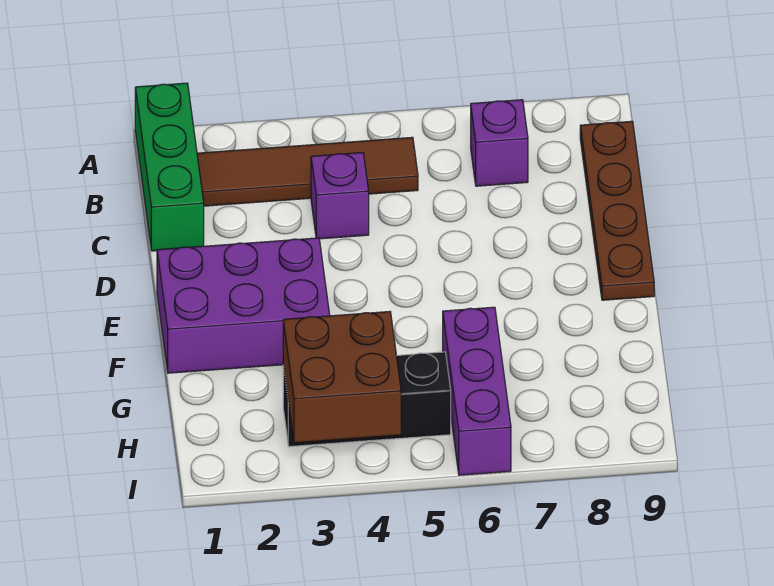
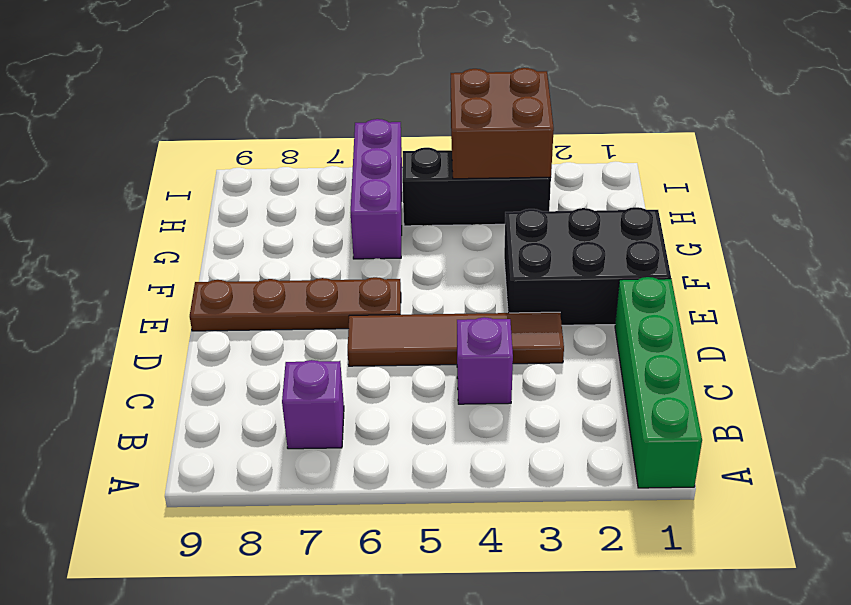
green brick A1:C1 level 1 -> green brick A1:D1 level 1
brown tile B2:B5 level 1 -> brown tile D3:D6 level 1
brown plate B9:E9 level 1 -> brown plate E6:E9 level 1
purple brick E1:F3 level 1 -> black brick E1:F3 level 1

